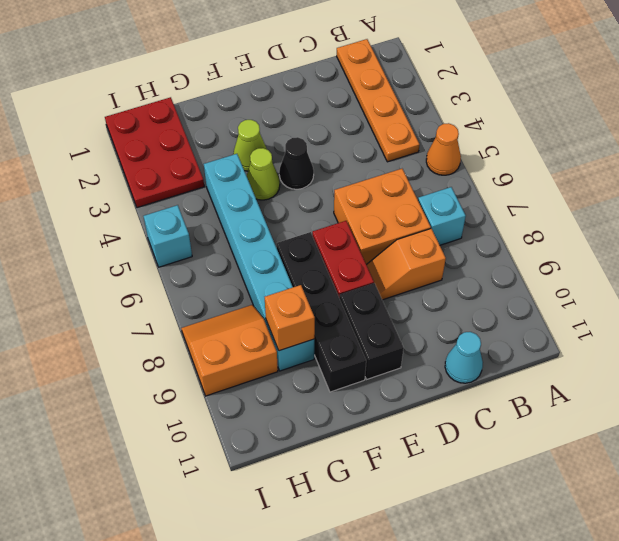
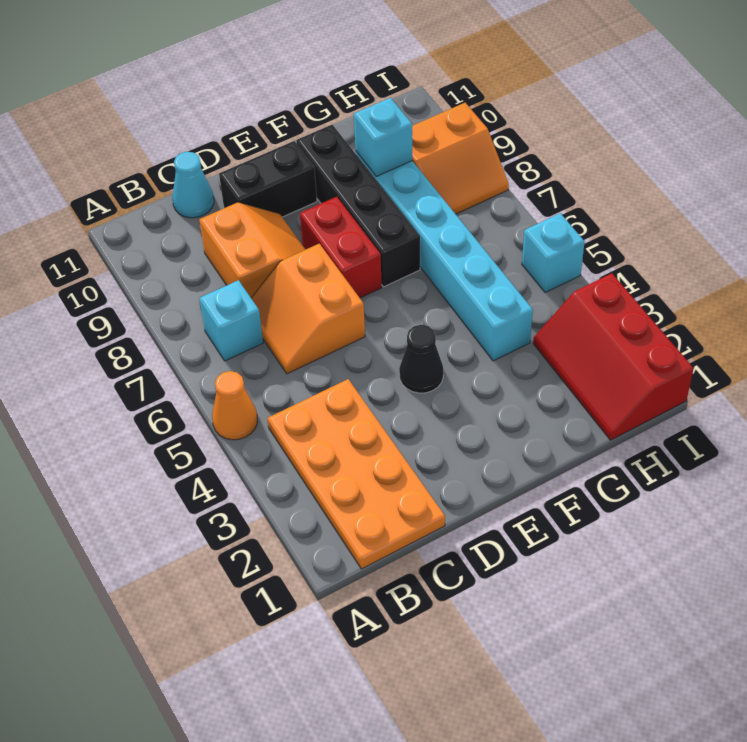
orange plate B1:B4 level 1 -> orange plate B1:C4 level 1
orange brick C6:D7 level 1 -> orange slope C6:D7 level 1 top D
orange slope C8:D8 level 1 top C -> orange slope C8:D9 level 1 top C
black brick E9:E10 level 1 -> black brick D10:E10 level 1
lime cone F3 level 1 -> none
lime cone F4 level 1 -> none
orange brick G9 level 2 -> cyan brick G9 level 2
red plate H1:I3 level 1 -> red slope H1:I3 level 1 top I

